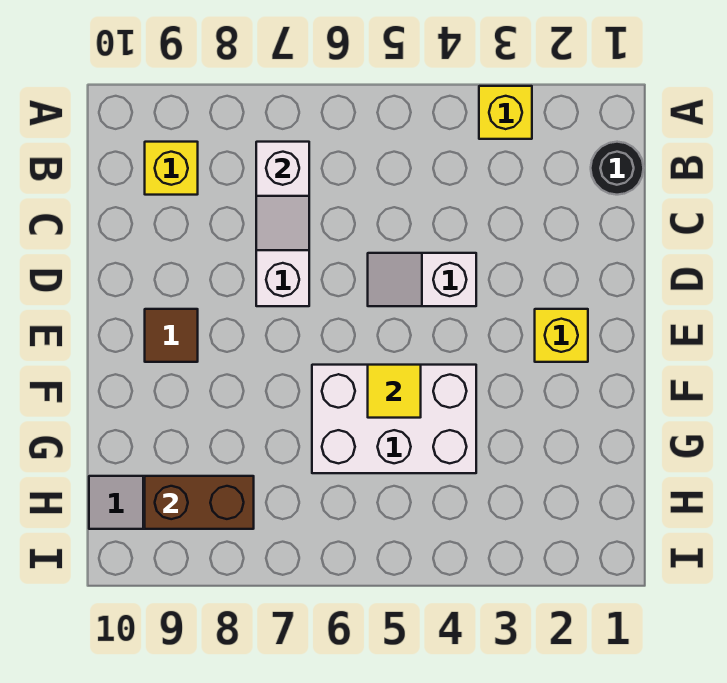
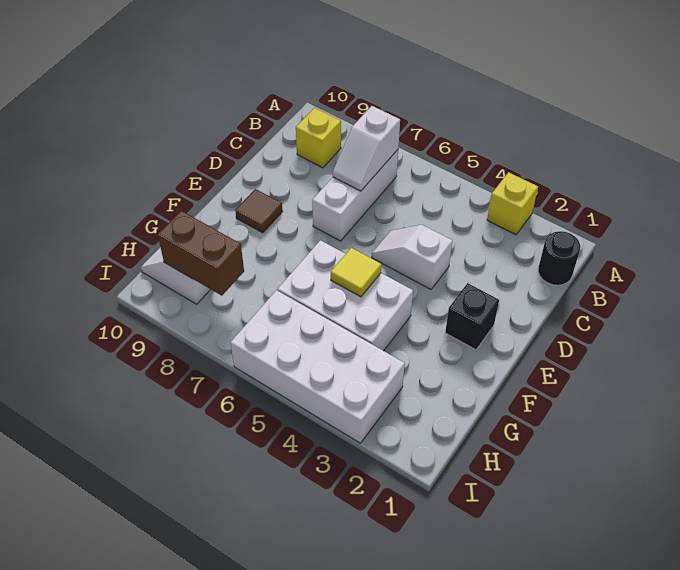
yellow brick E2 level 1 -> black brick E2 level 1
none -> white brick H3:I6 level 1

